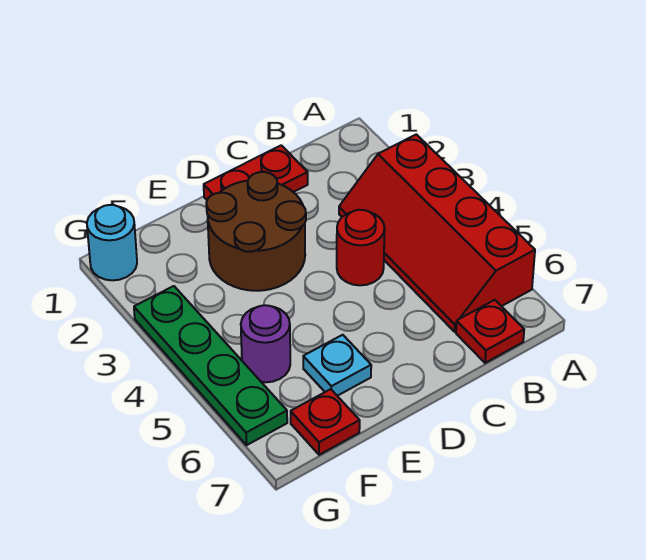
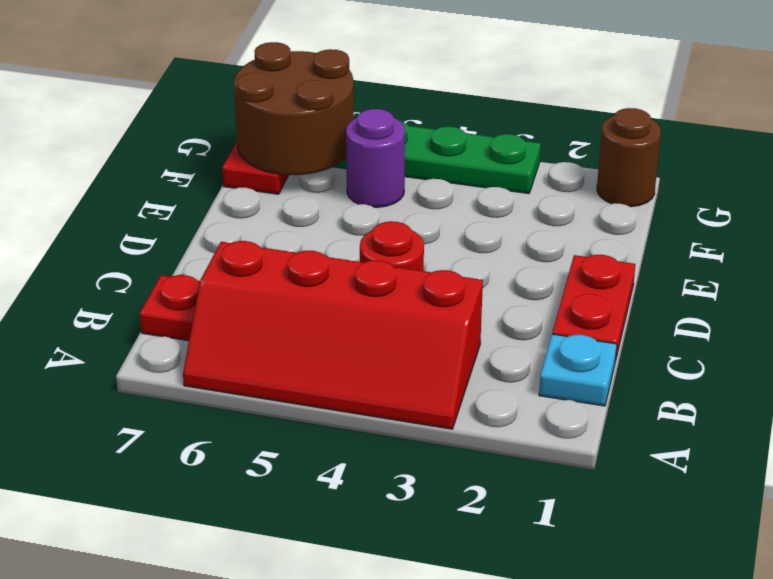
red slope A3:B6 level 1 top A -> red slope A3:B6 level 1 top B
brown round brick D2:E3 level 1 -> brown round brick F6:G7 level 2
cyan plate E6 level 1 -> cyan plate B1 level 1
cyan round brick G1 level 1 -> brown round brick G1 level 1

